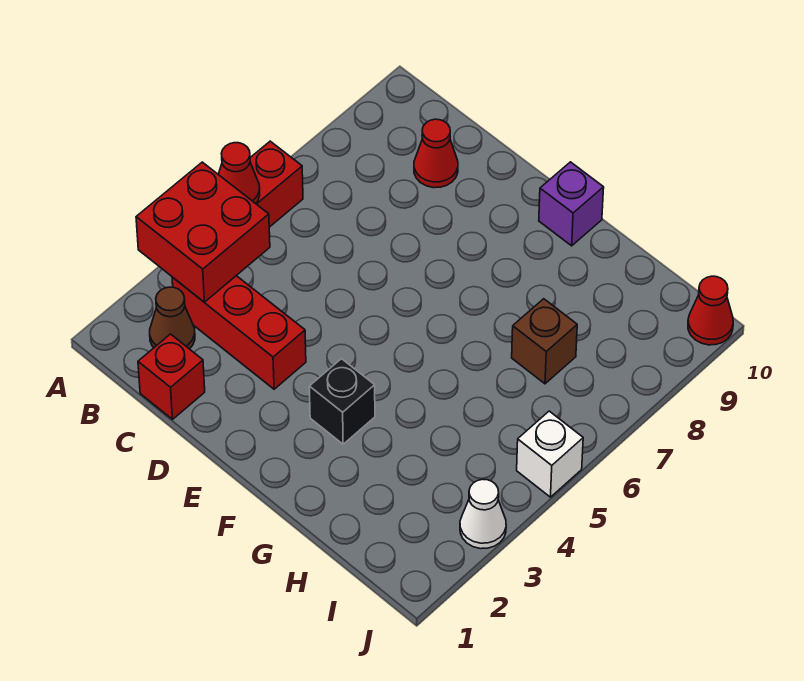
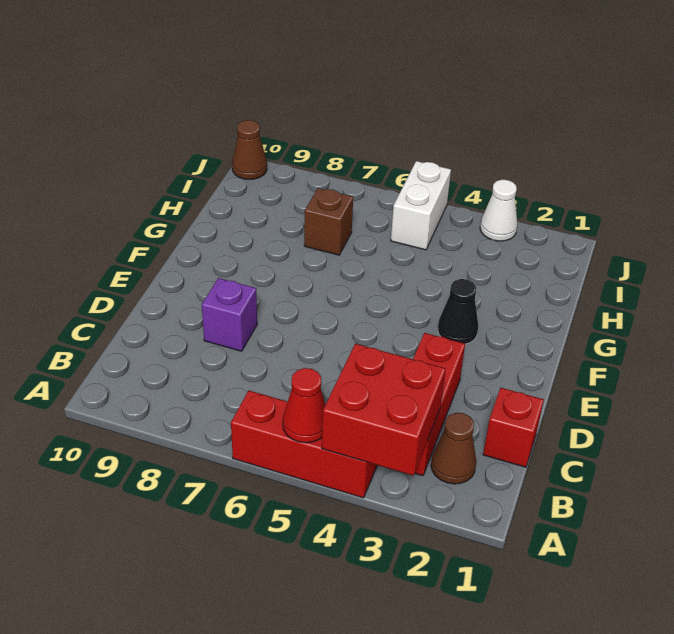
red cone C9 level 1 -> none
black brick F3 level 1 -> black cone F3 level 1
purple brick F10 level 1 -> purple brick D8 level 1
white brick J5 level 1 -> white brick I5:J5 level 1
red cone J10 level 1 -> brown cone J10 level 1

